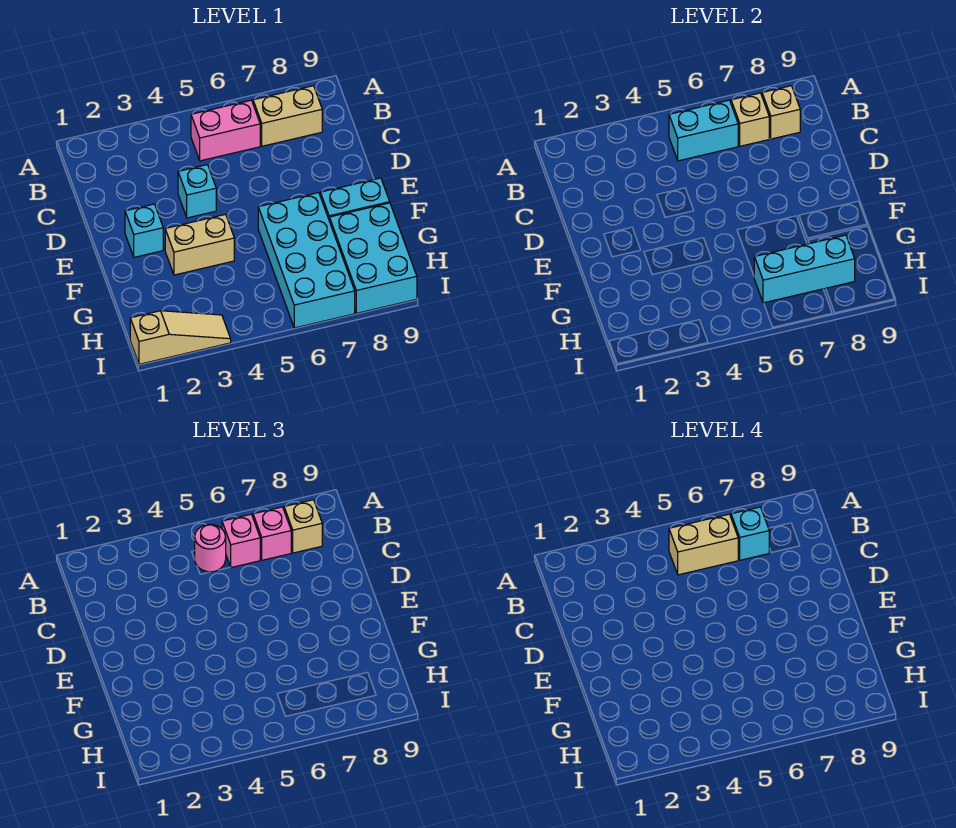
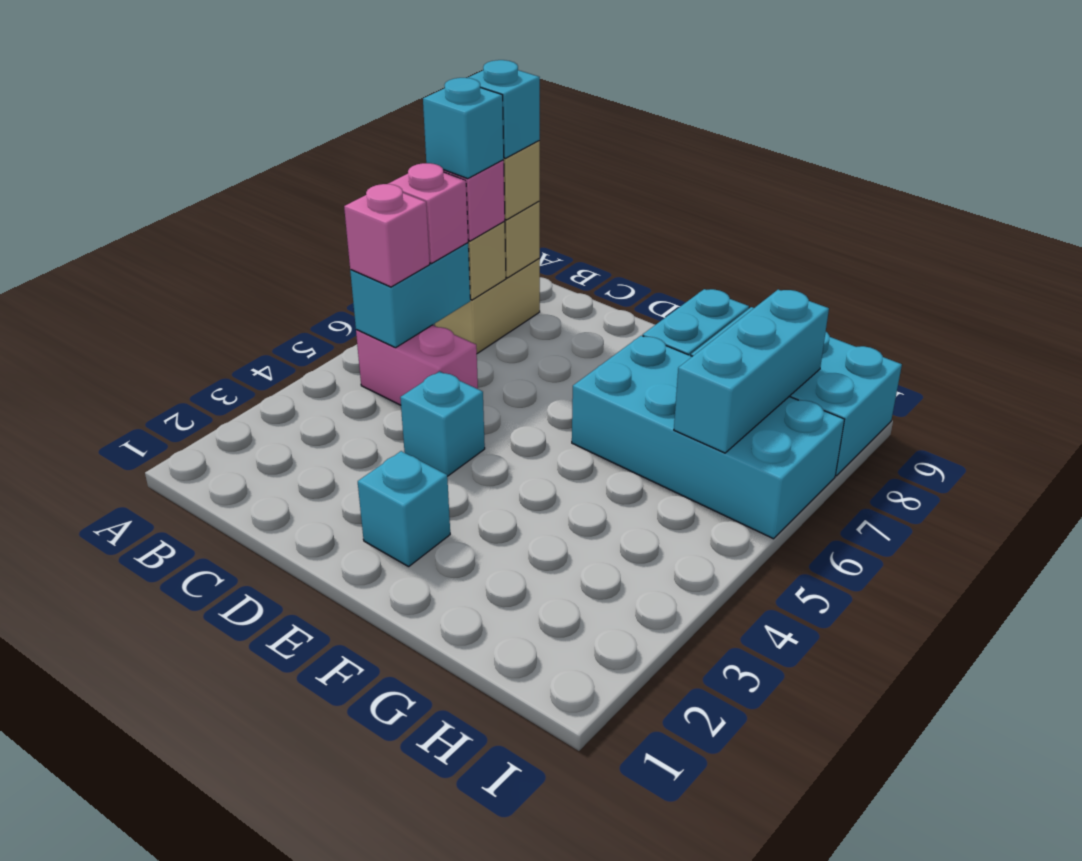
pink brick B5:B6 level 1 -> pink brick B5:C5 level 1
pink round brick B5 level 3 -> pink brick B5 level 3
tan brick B5:B6 level 4 -> none
none -> cyan brick B8 level 4
tan brick F3:F4 level 1 -> none
tan slope I1:I3 level 1 top 1 -> none

